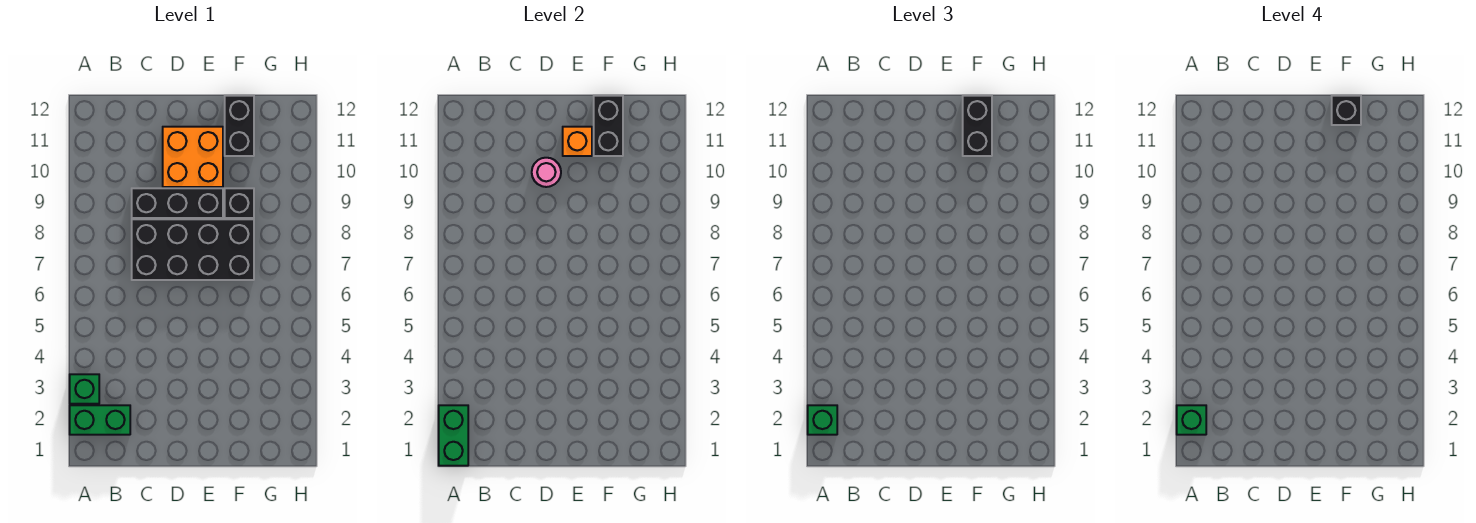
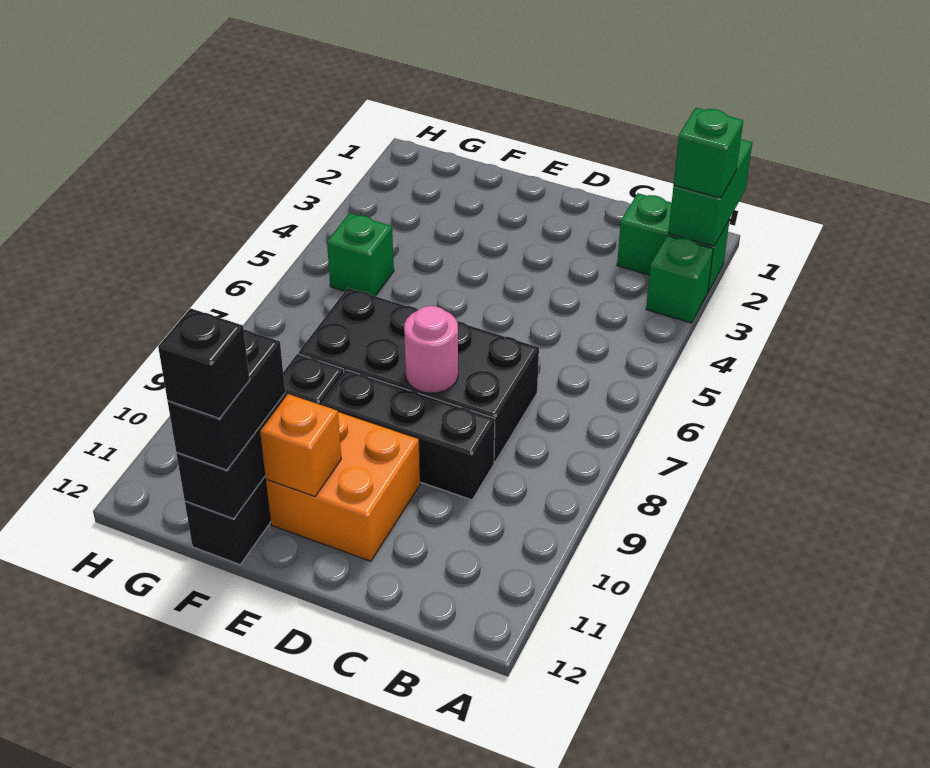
green brick A2 level 4 -> green brick G5 level 1
pink round brick D10 level 2 -> pink round brick D8 level 2

